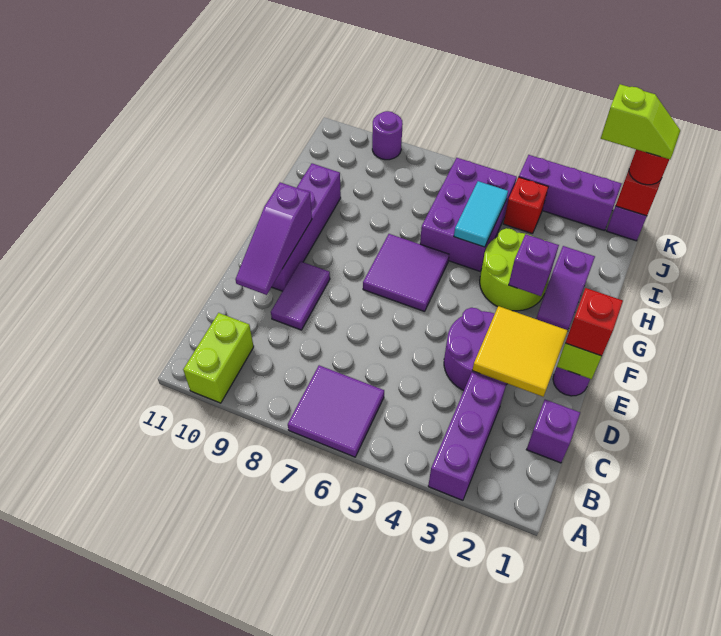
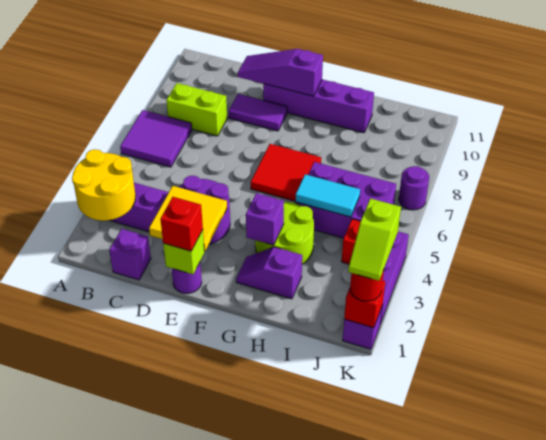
none -> yellow round brick A2:B3 level 2
lime brick A10:B10 level 1 -> lime brick B8:C8 level 1
purple tile F6:G7 level 1 -> red tile F6:G7 level 1
purple round brick K9 level 1 -> purple round brick K7 level 1

